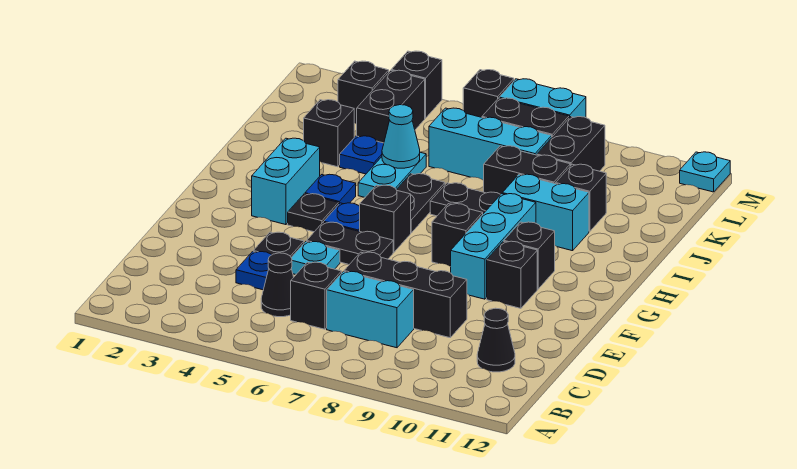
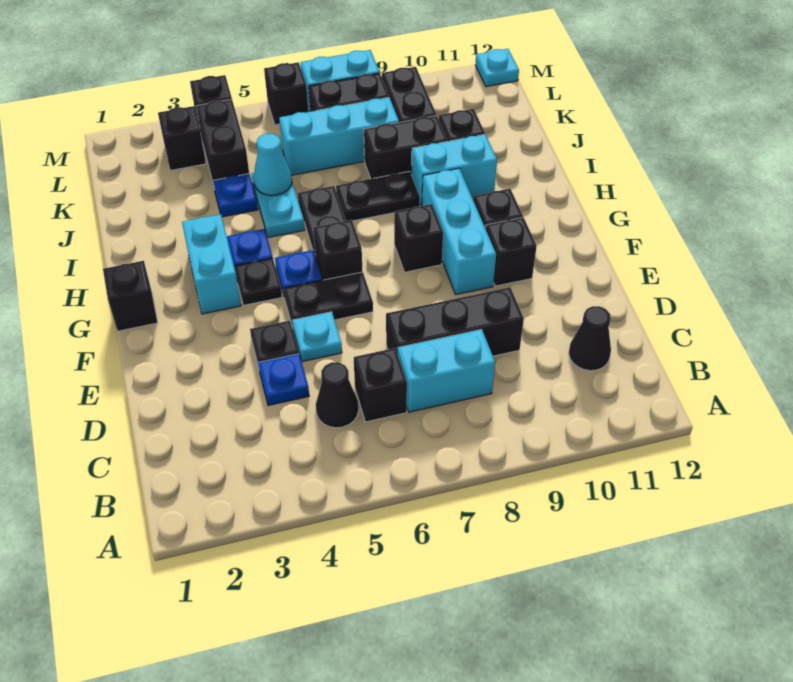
black brick J3 level 1 -> black brick G1 level 1

